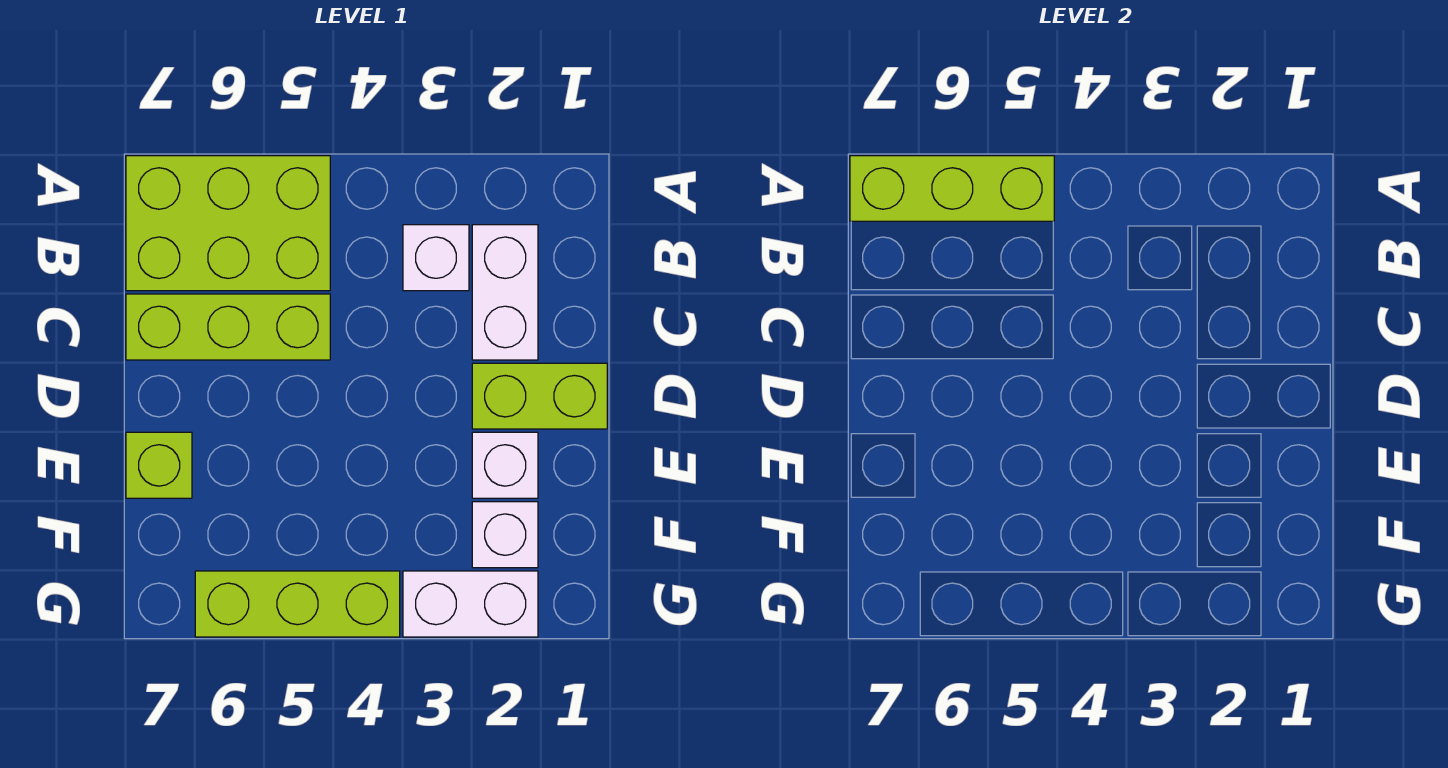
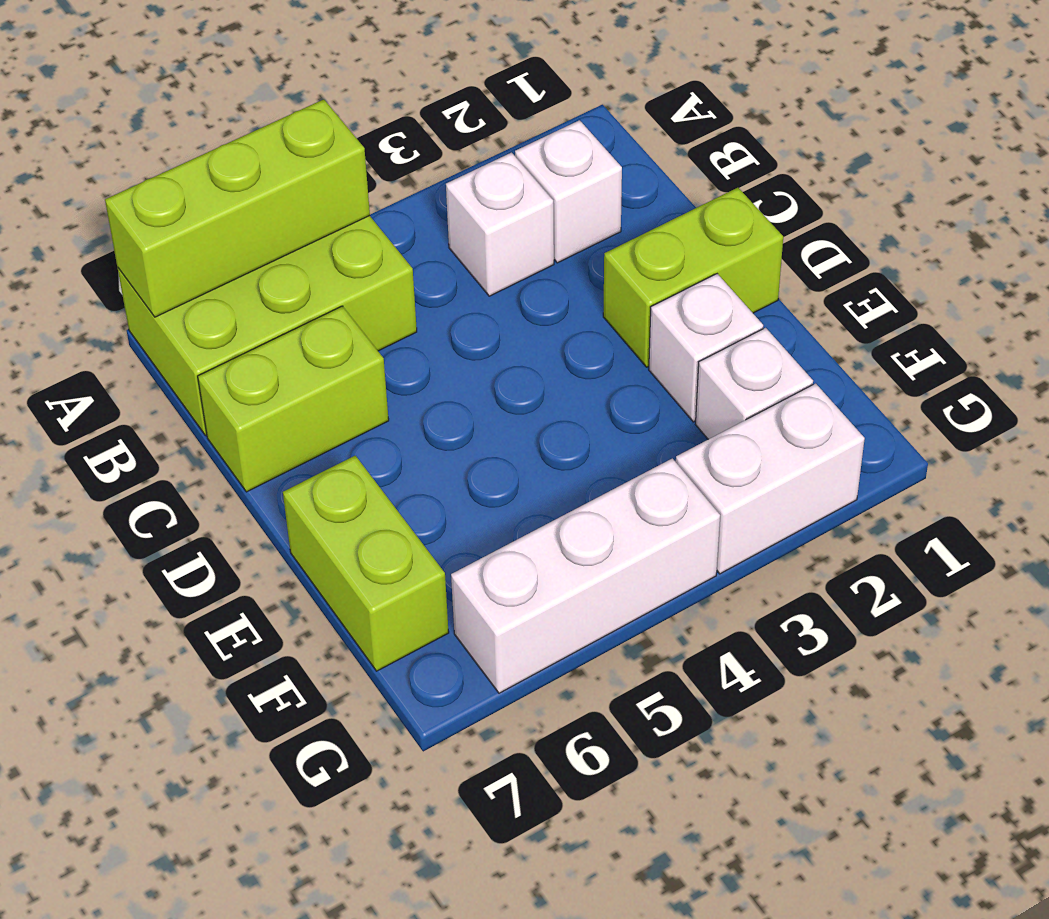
white brick B2:C2 level 1 -> white brick B2 level 1
lime brick C5:C7 level 1 -> lime brick C6:C7 level 1
lime brick E7 level 1 -> lime brick E7:F7 level 1
lime brick G4:G6 level 1 -> white brick G4:G6 level 1

